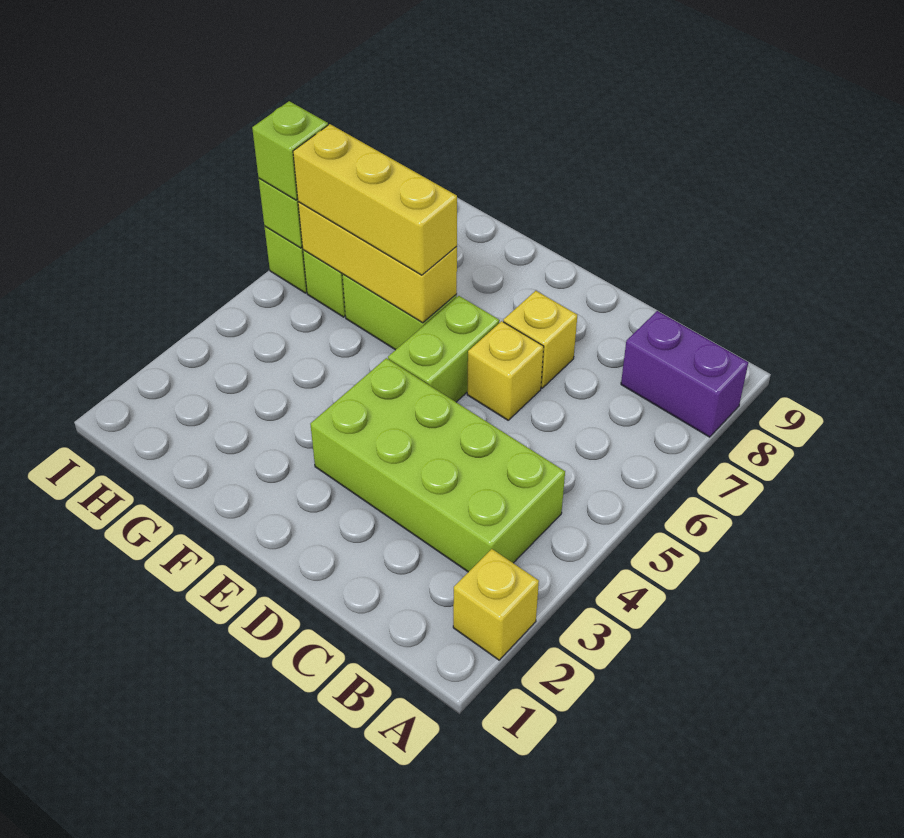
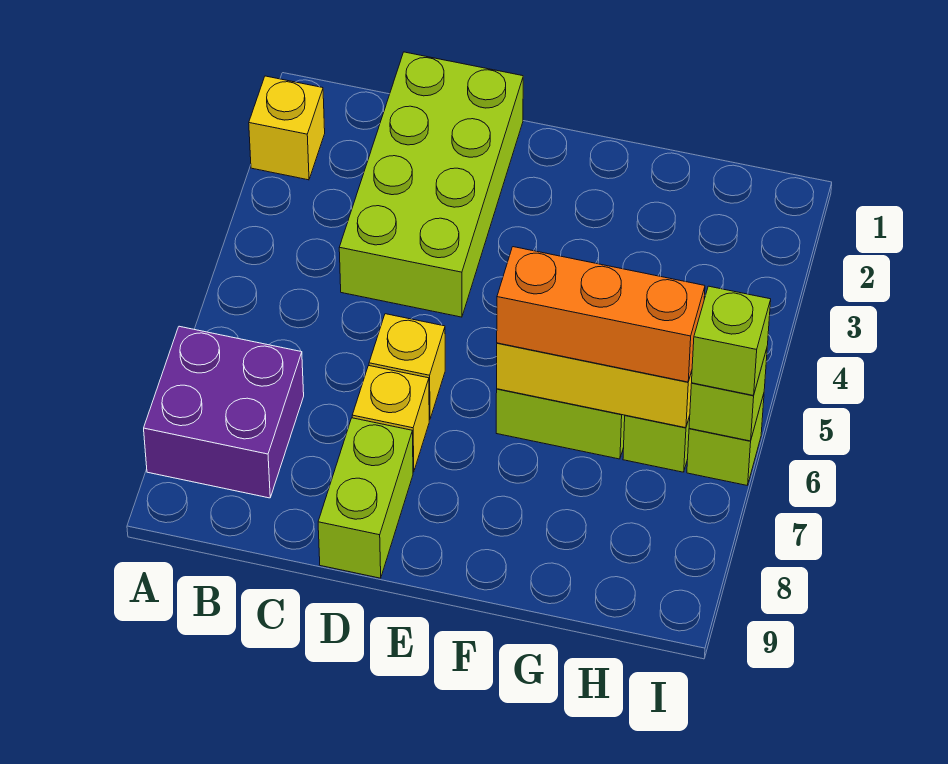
purple brick A8:B8 level 1 -> purple brick A7:B8 level 1
lime brick B3:E4 level 1 -> lime brick C1:D4 level 1
lime brick E5:E6 level 1 -> lime brick D8:D9 level 1
yellow brick F6:H6 level 3 -> orange brick F6:H6 level 3

